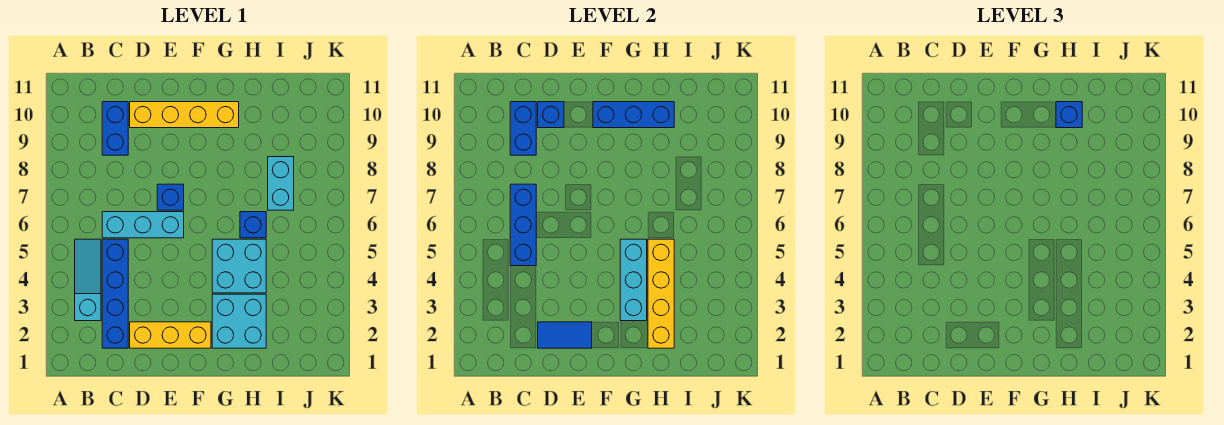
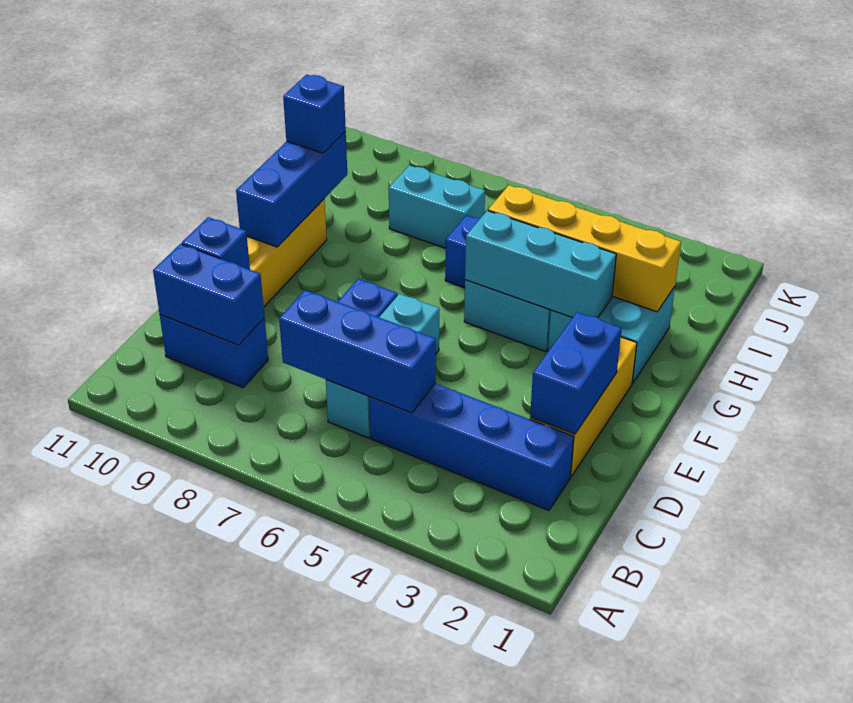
cyan slope B3:B5 level 1 top 3 -> none
blue tile D2:E2 level 2 -> blue brick D2:E2 level 2

